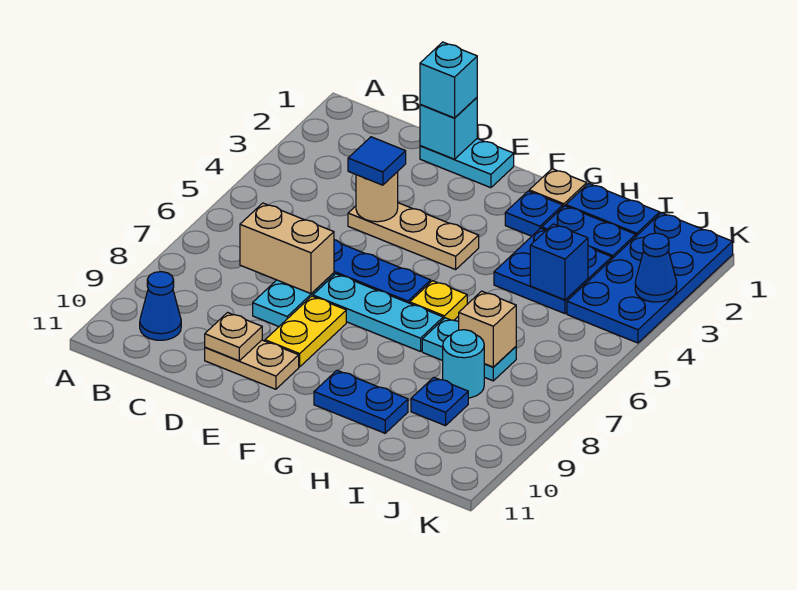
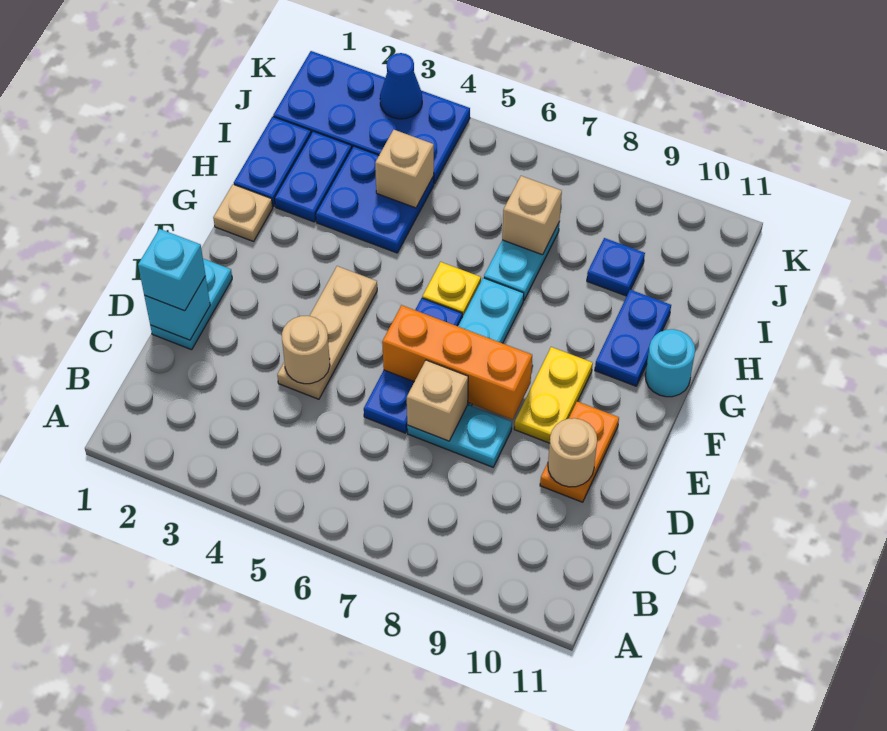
blue cone B10 level 1 -> none
tan brick C7:D7 level 2 -> tan brick D7 level 2
blue tile D4 level 3 -> none
tan plate D10:E10 level 1 -> orange plate D10:E10 level 1
tan plate D10 level 2 -> tan round brick D10 level 2
none -> orange brick E6:E8 level 2
yellow plate E8:E9 level 1 -> yellow plate E9:F9 level 1
blue plate G2 level 1 -> none
blue brick I4 level 2 -> tan brick I4 level 2
cyan round brick I8 level 1 -> cyan round brick G11 level 1

